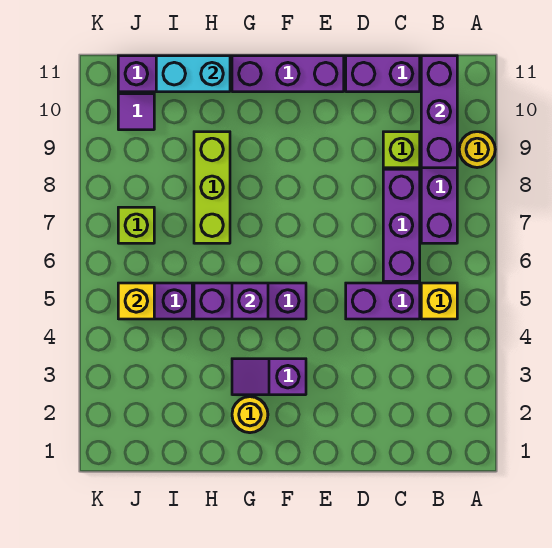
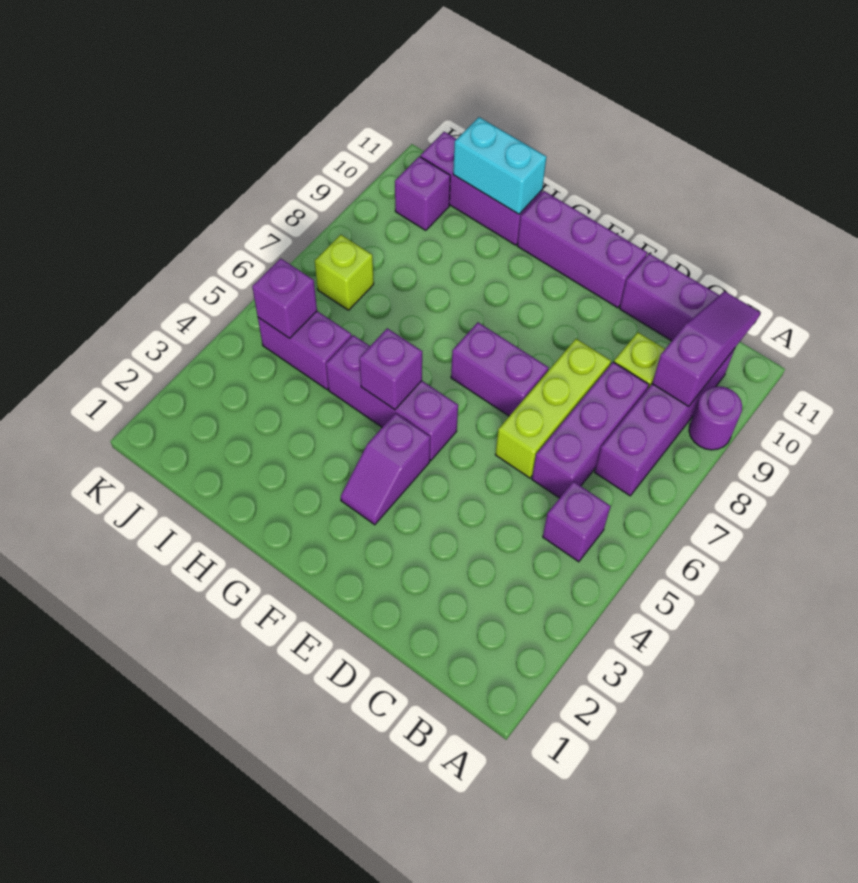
yellow round brick A9 level 1 -> purple round brick A9 level 1
yellow brick B5 level 1 -> purple brick B5 level 1
purple brick B9:B11 level 2 -> purple slope B9:B11 level 2 top 9
purple brick C5:D5 level 1 -> purple brick E7:F7 level 1
purple slope F3:G3 level 1 top F -> purple slope F3:F4 level 1 top 4
yellow round brick G2 level 1 -> none
lime brick H7:H9 level 1 -> lime brick D6:D8 level 1
yellow brick J5 level 2 -> purple brick J5 level 2
purple tile J10 level 1 -> purple brick J10 level 1

